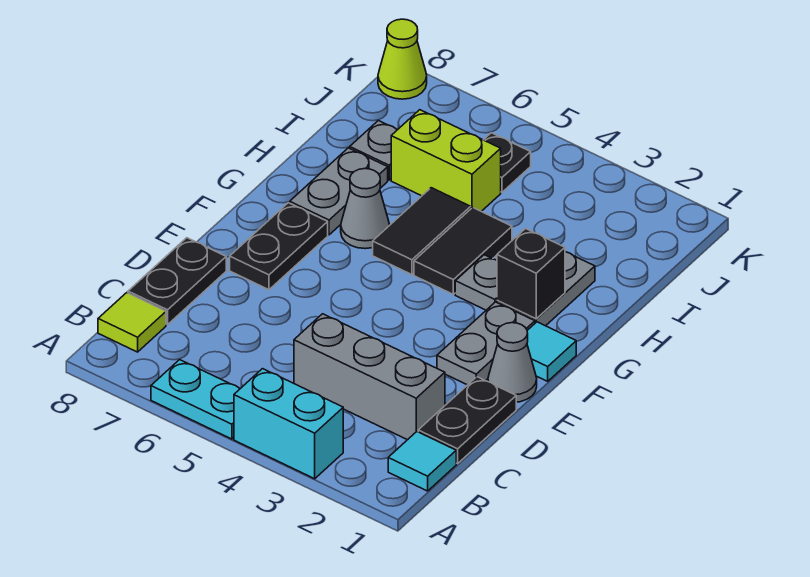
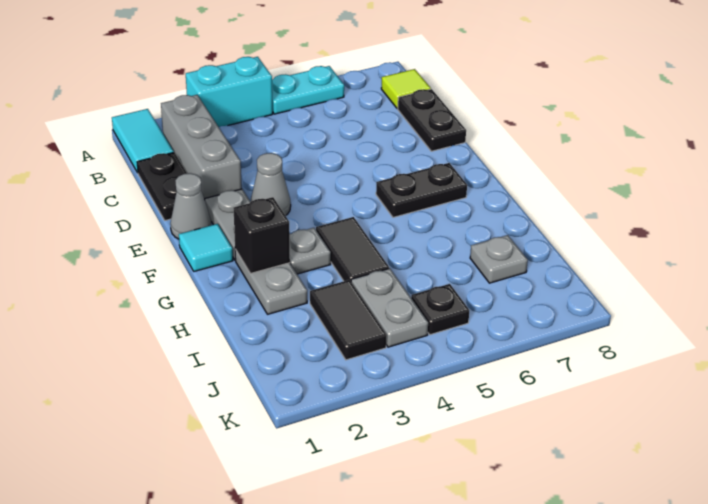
cyan tile B1 level 1 -> cyan tile A1:B1 level 1
grey brick C2:C4 level 1 -> grey brick B2:D2 level 1
black plate E7:F7 level 1 -> black plate F6:F7 level 1
black tile G5:H5 level 1 -> black tile I3:J3 level 1
grey cone G6 level 1 -> grey cone E3 level 1
grey plate G7:H7 level 1 -> grey plate I4:J4 level 1
lime brick I5:I6 level 1 -> none
lime cone K8 level 1 -> none

